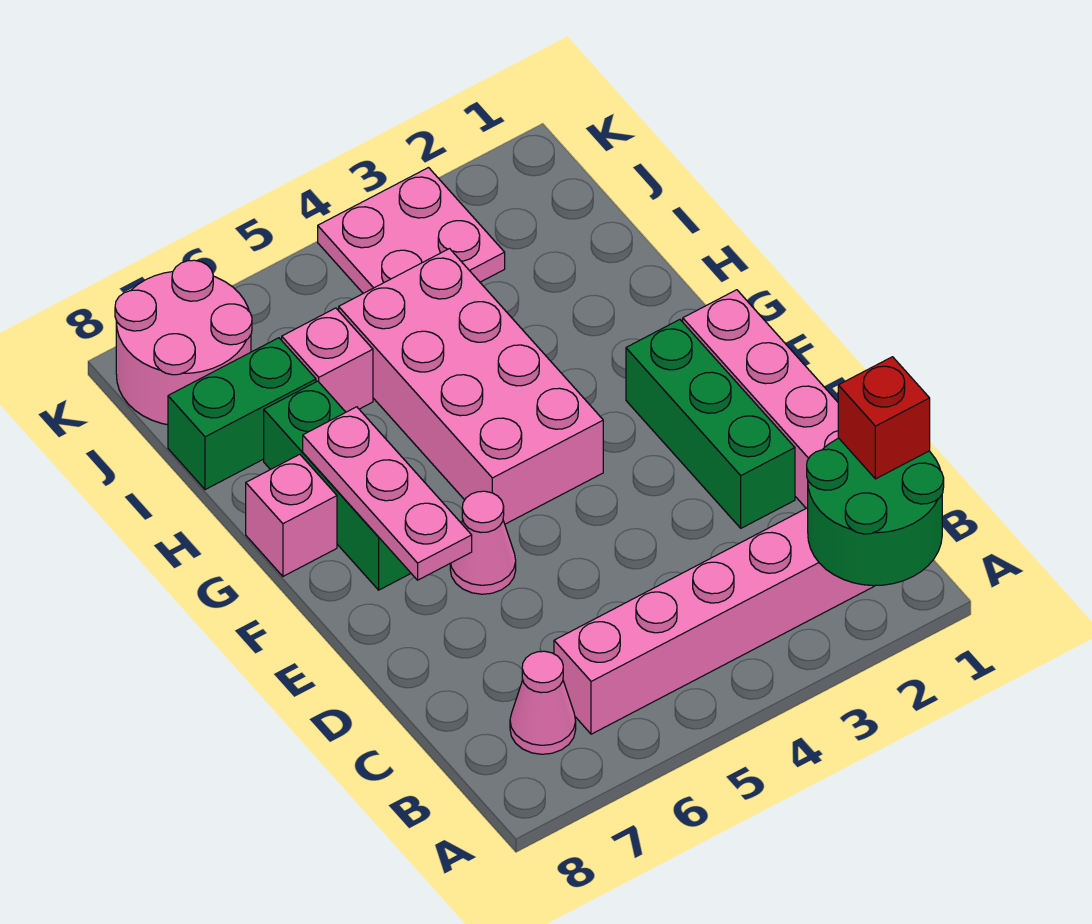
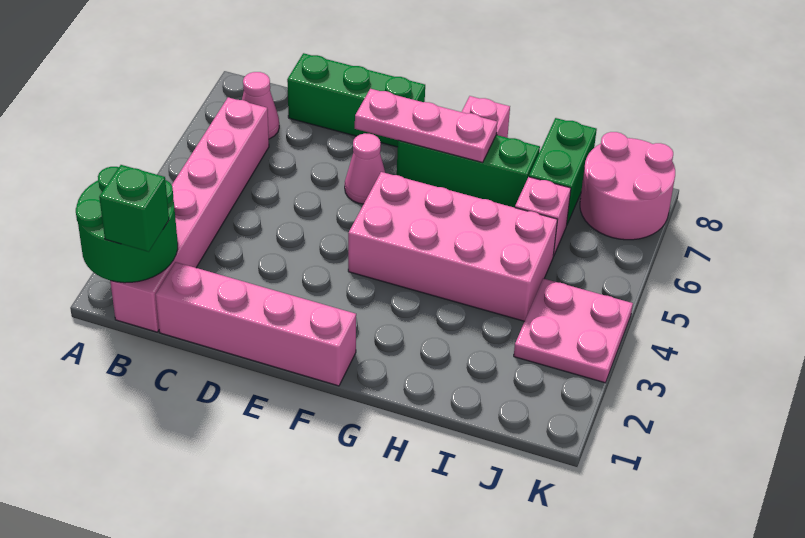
red brick B1 level 3 -> green brick B1 level 3
green brick D2:F2 level 1 -> green brick C8:E8 level 1

